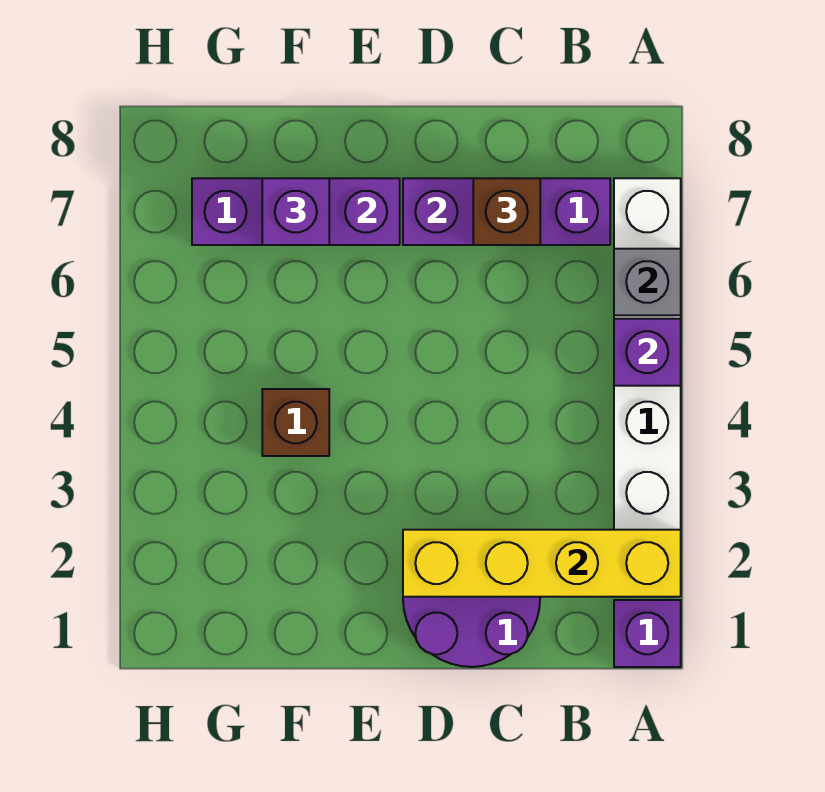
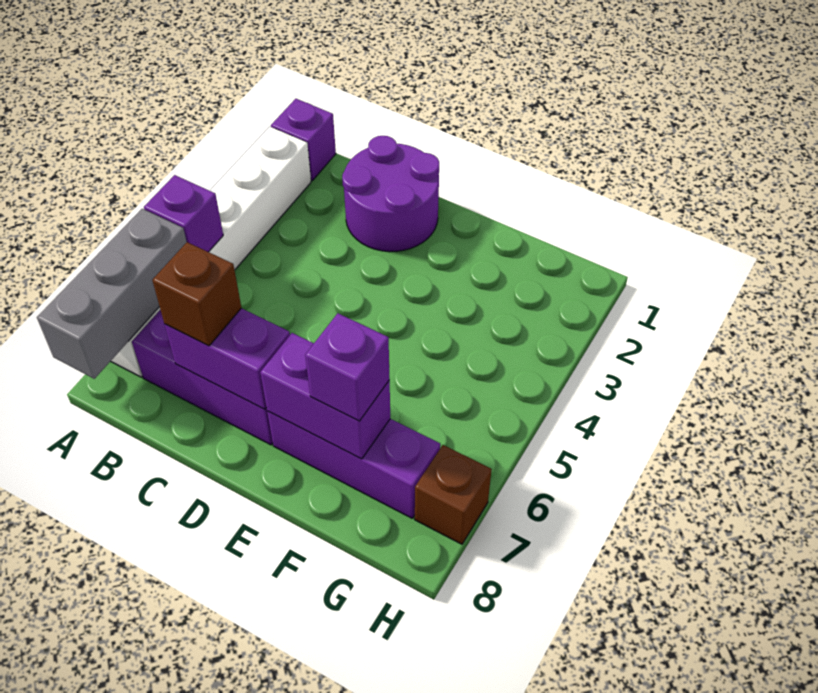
yellow brick A2:D2 level 2 -> none
grey brick A6 level 2 -> grey brick A6:A8 level 2
brown brick F4 level 1 -> brown brick H7 level 1

